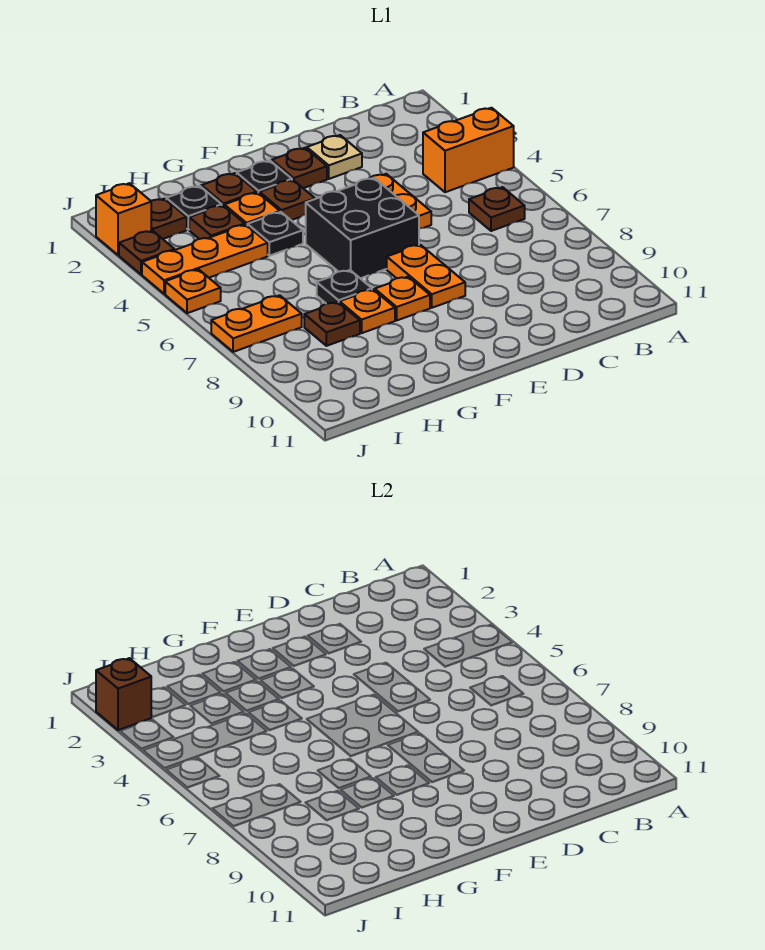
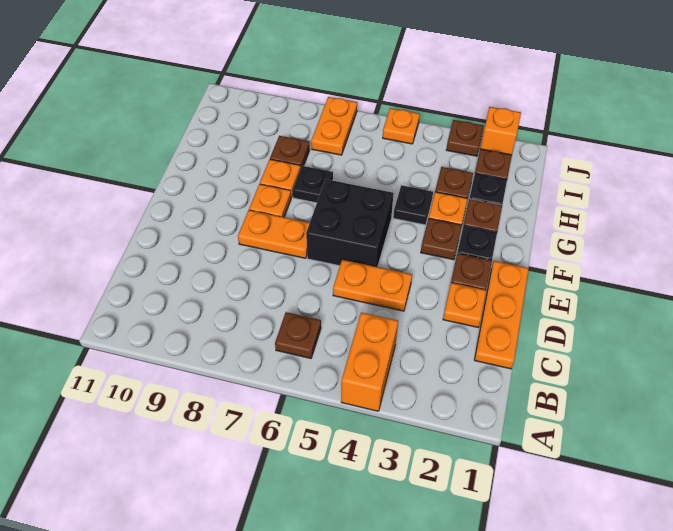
tan plate D2 level 1 -> orange plate D2 level 1
orange plate H4:J4 level 1 -> orange plate C1:E1 level 1
brown brick J2 level 2 -> none

